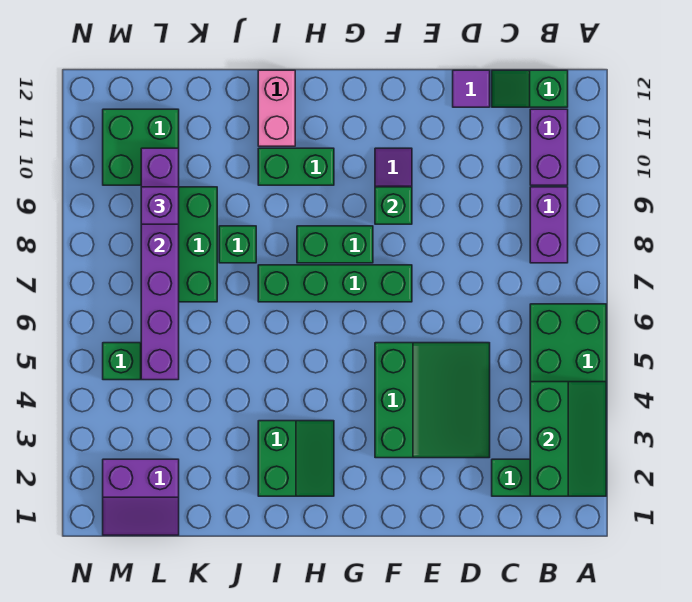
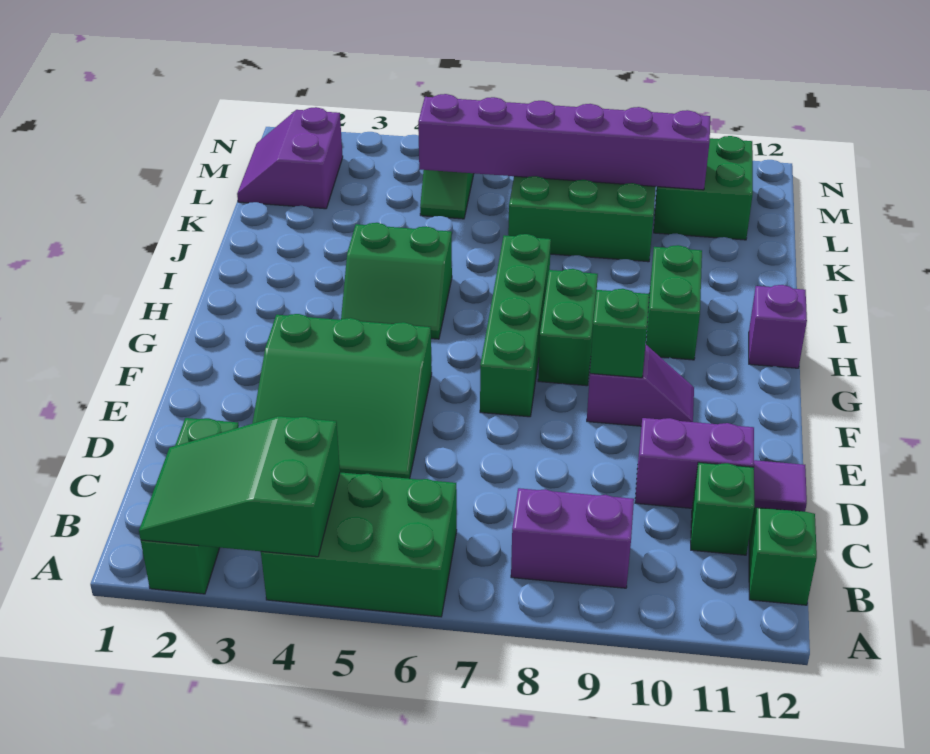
green slope A2:B4 level 2 top B -> green slope A2:B4 level 2 top 4
purple brick B10:B11 level 1 -> purple brick D10:D11 level 1
green slope H2:I3 level 1 top I -> green slope H4:I5 level 1 top I
pink brick I11:I12 level 1 -> none
green brick J8 level 1 -> green brick C11 level 1
purple brick L9 level 3 -> purple brick H12 level 1

